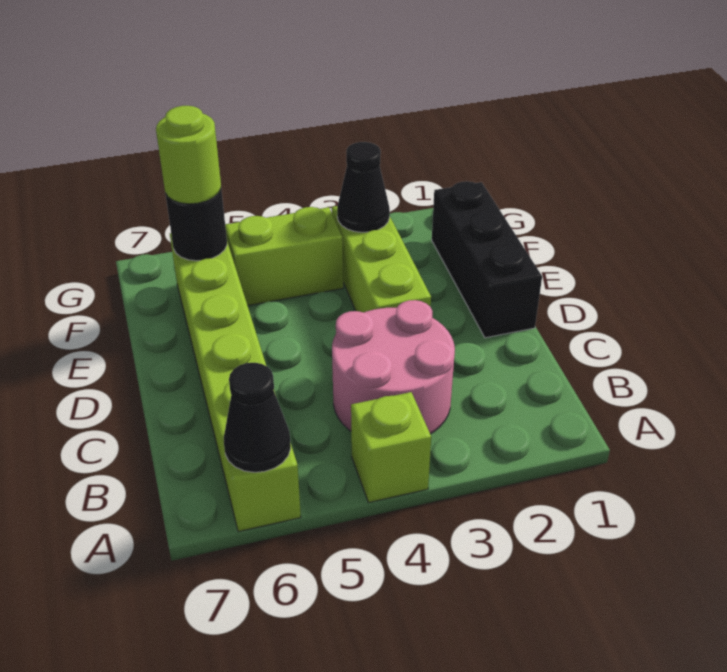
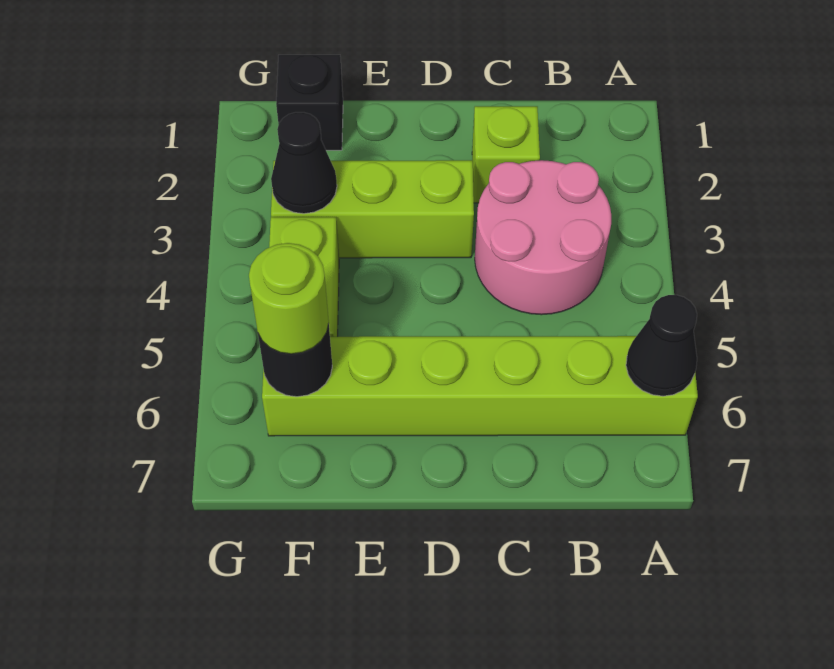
lime brick A4 level 1 -> lime brick C2 level 1
black brick D1:F1 level 1 -> black brick F1 level 1

